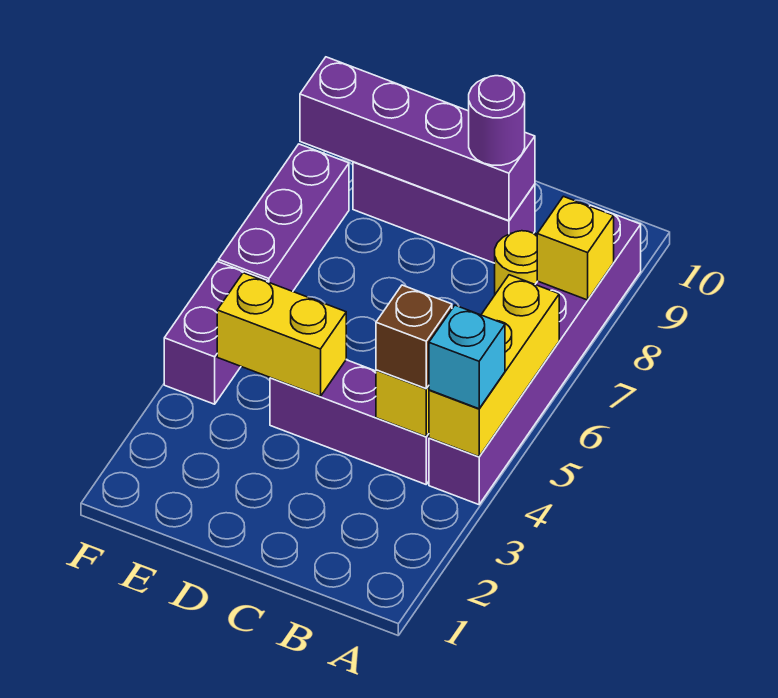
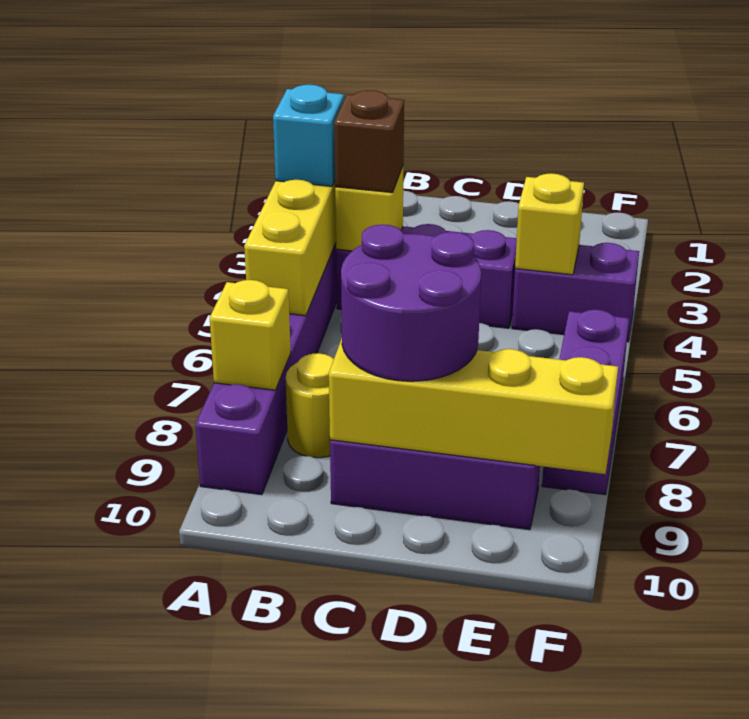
purple brick C9:F9 level 2 -> yellow brick C9:F9 level 2
purple round brick C9 level 3 -> purple round brick C8:D9 level 3
yellow brick D4:E4 level 2 -> yellow brick E4 level 2
purple brick F4:F5 level 1 -> purple brick E4:F4 level 1

